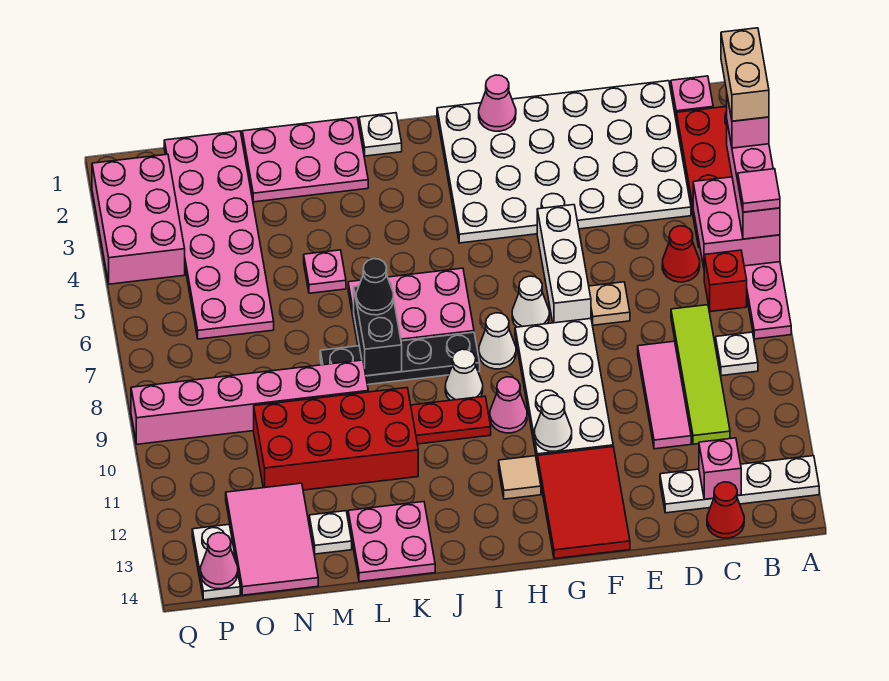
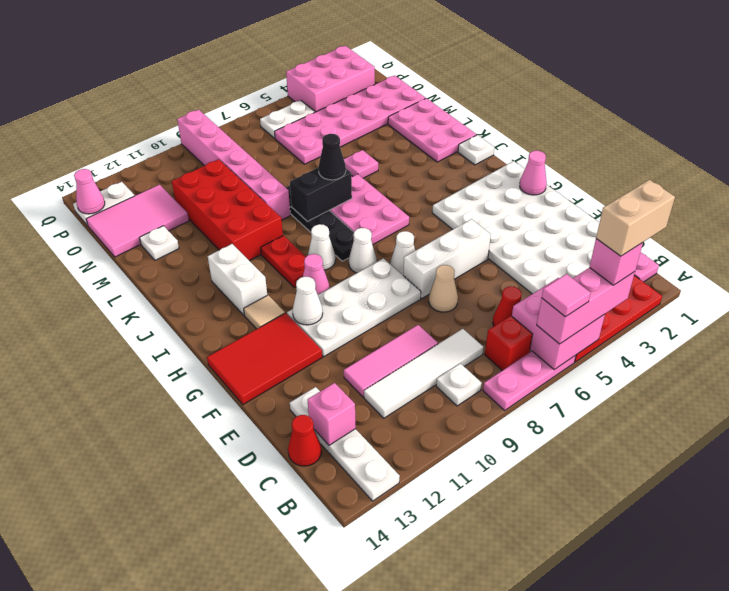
lime tile C8:C11 level 1 -> white tile C8:C11 level 1
tan plate E7 level 1 -> tan cone E7 level 1
none -> white brick I12:J12 level 1
pink plate K13:L14 level 1 -> none
none -> white plate P5:P6 level 1

